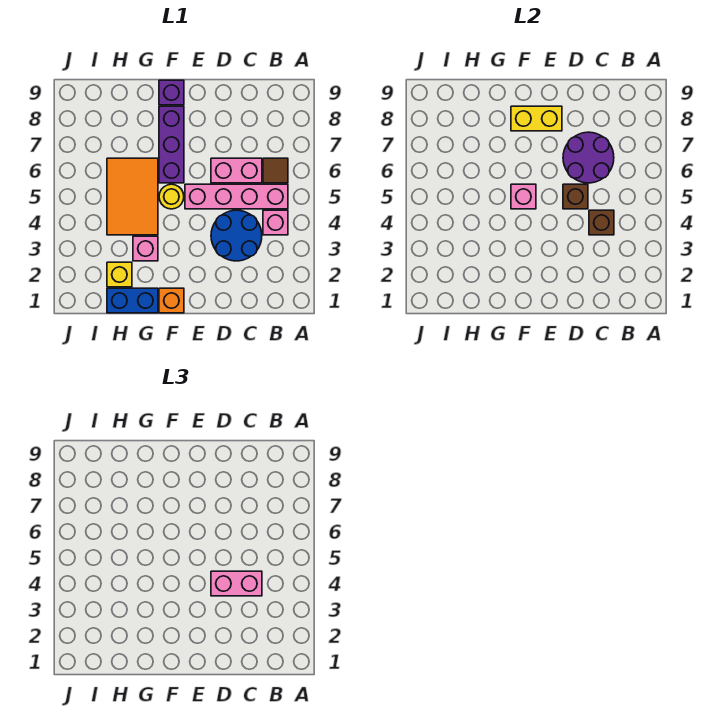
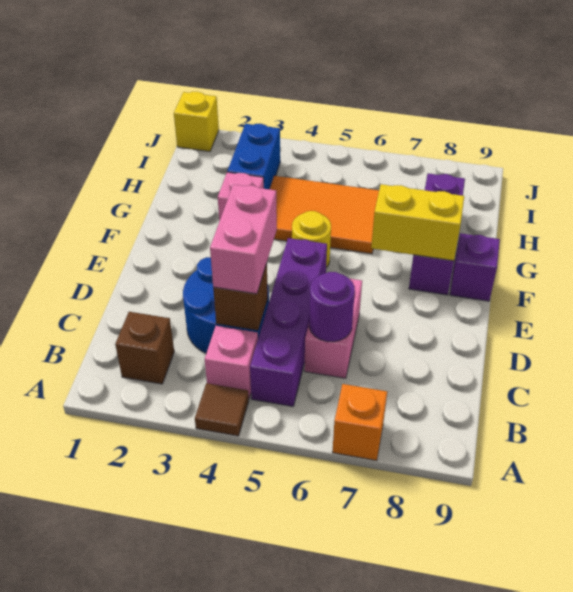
pink brick B5:E5 level 1 -> purple brick B5:E5 level 1
brown tile B6 level 1 -> brown tile A4 level 1
purple round brick C6:D7 level 2 -> purple round brick C6 level 2
brown brick D5 level 2 -> brown brick B2 level 1
yellow brick E8:F8 level 2 -> yellow brick F7:F8 level 2
orange brick F1 level 1 -> orange brick A7 level 1
pink brick F5 level 2 -> none
purple brick F6:F8 level 1 -> purple brick F8:H8 level 1
blue brick G1:H1 level 1 -> blue brick H3:I3 level 1
yellow brick H2 level 1 -> yellow brick J1 level 1

